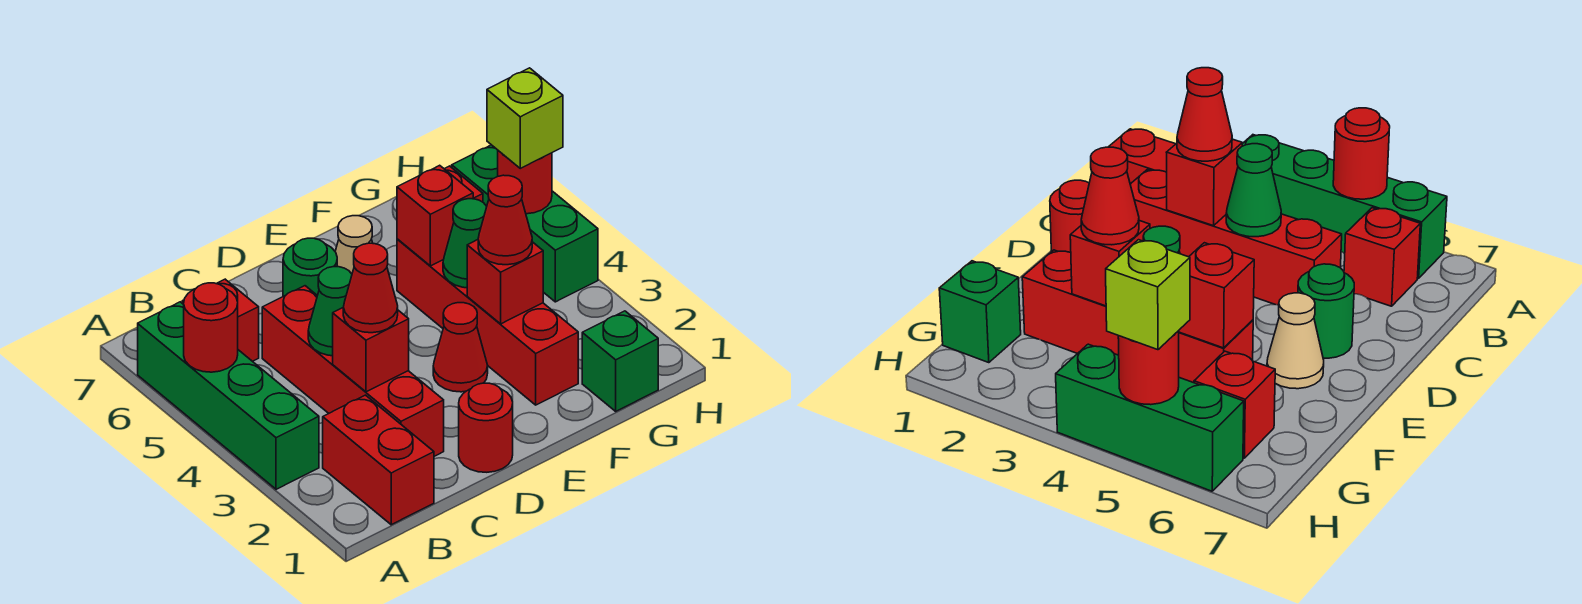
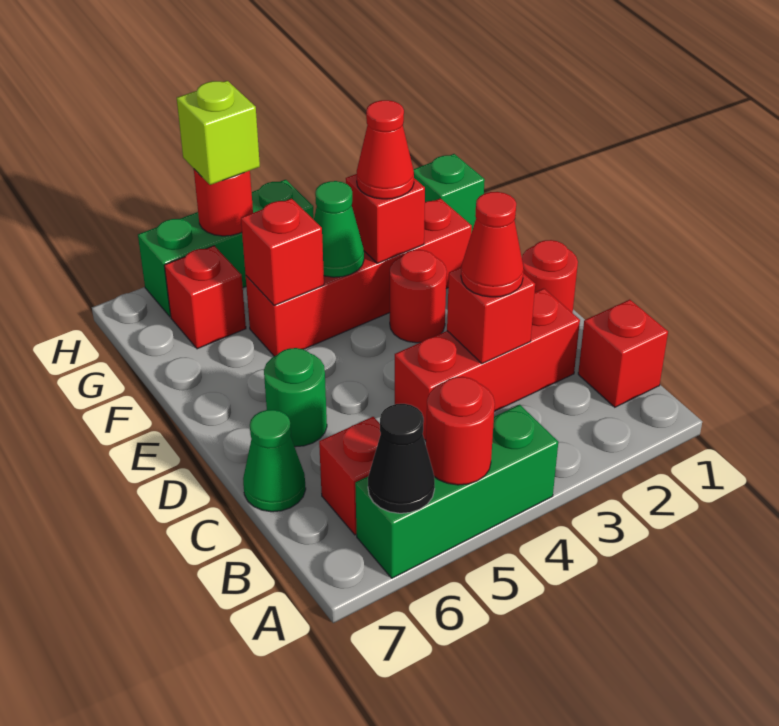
green brick A3:A6 level 1 -> green brick A4:A6 level 1
none -> black cone A6 level 2
red brick B1:B2 level 1 -> red brick B1 level 1
red brick C2:C5 level 1 -> red brick C2:C4 level 1
green cone C4 level 2 -> green cone C7 level 1
red cone E3 level 1 -> red round brick E3 level 1
tan cone E6 level 1 -> none

